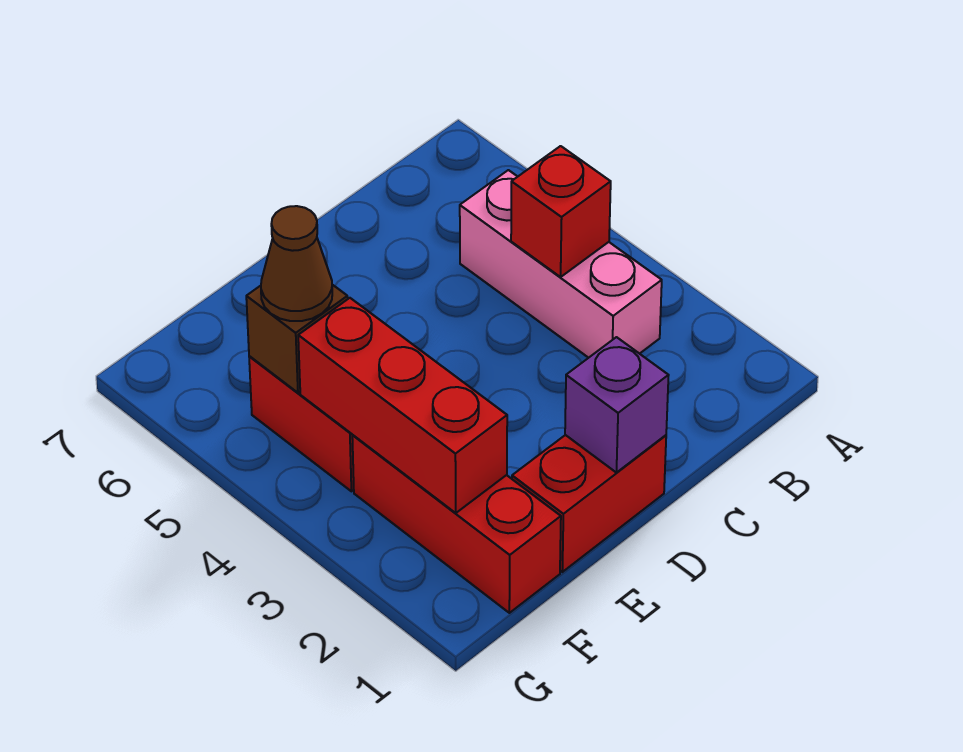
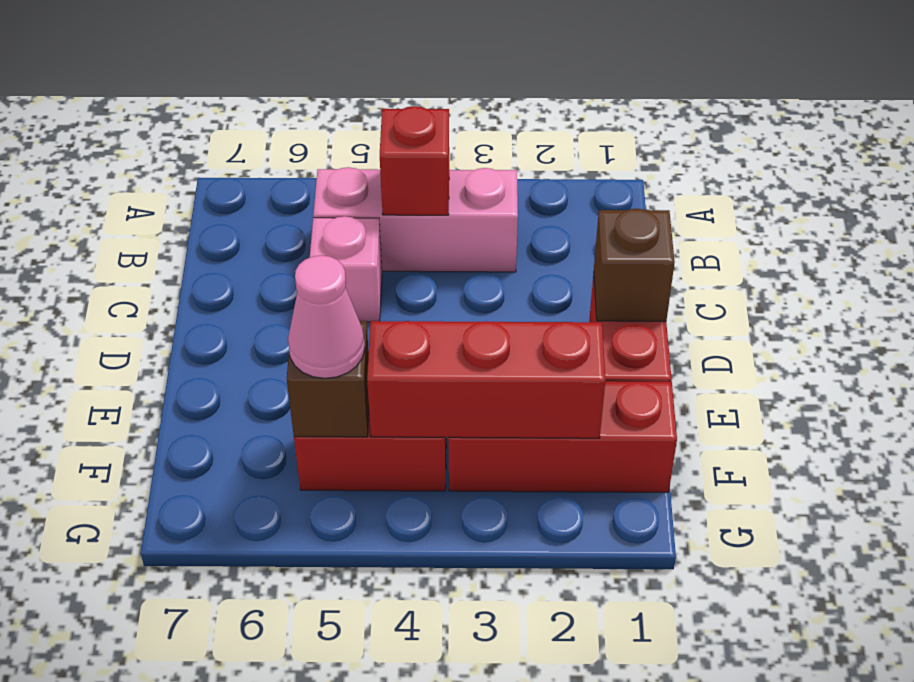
none -> pink brick C5 level 1
purple brick D1 level 2 -> brown brick D1 level 2
brown cone F5 level 3 -> pink cone F5 level 3

